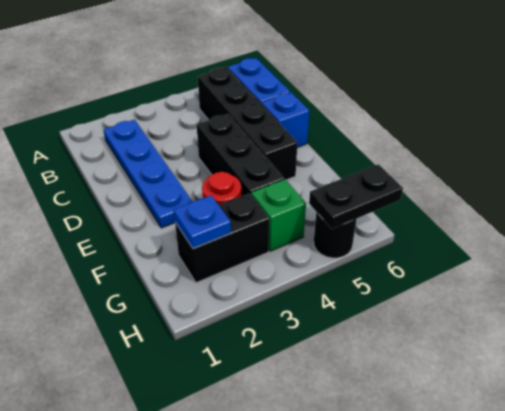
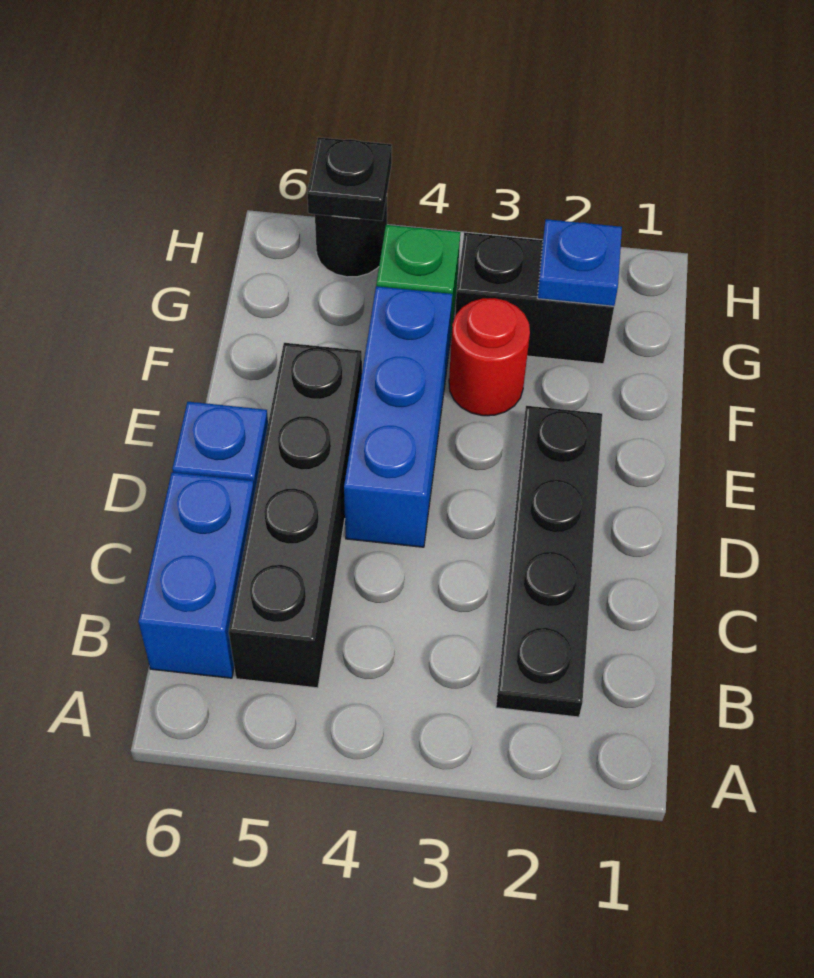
blue plate B2:E2 level 1 -> black plate B2:E2 level 1
black brick D4:F4 level 1 -> blue brick D4:F4 level 1
black plate H5:H6 level 2 -> black plate H5 level 2

